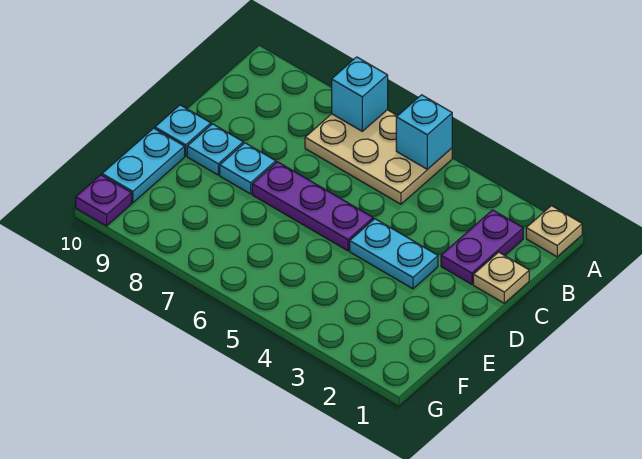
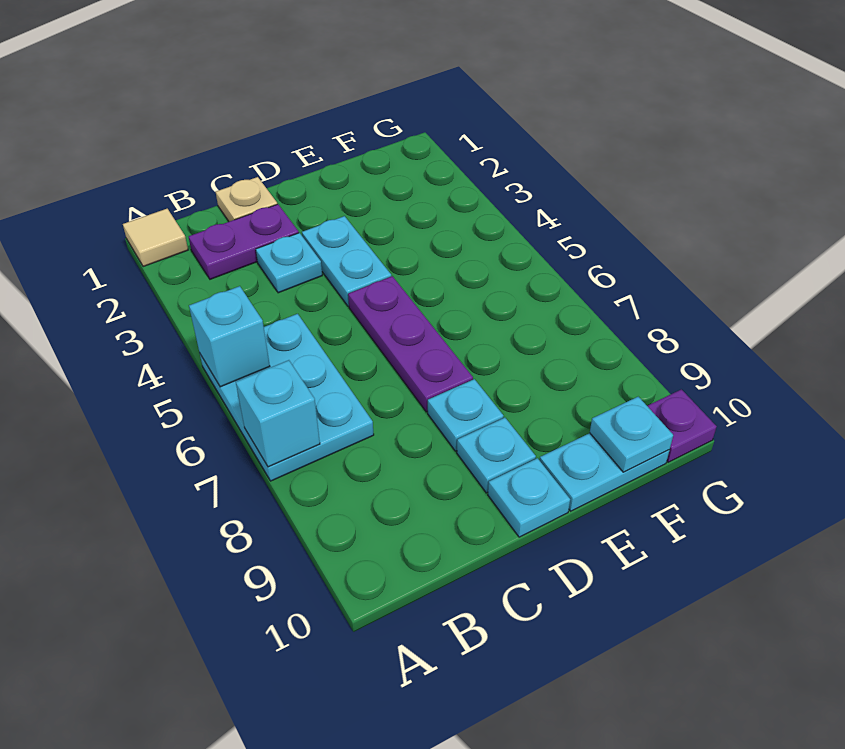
tan plate A1 level 1 -> tan tile A1 level 1
tan plate A5:B7 level 1 -> cyan plate A5:B7 level 1
none -> cyan plate C3 level 1
none -> cyan plate F10 level 2

